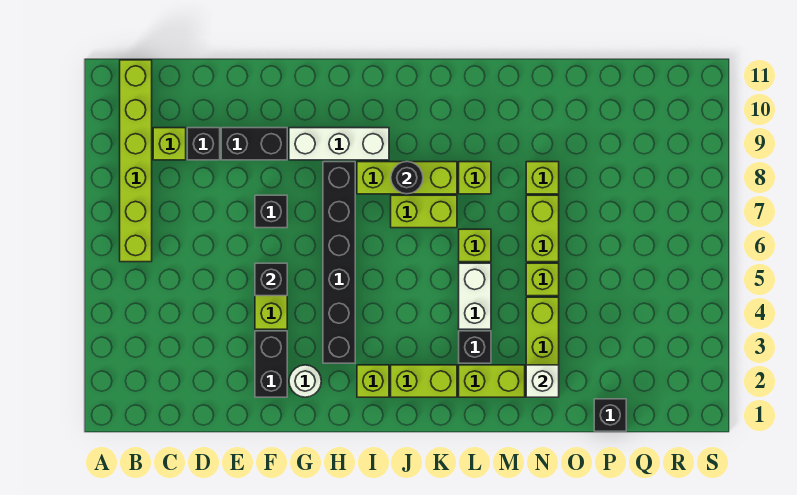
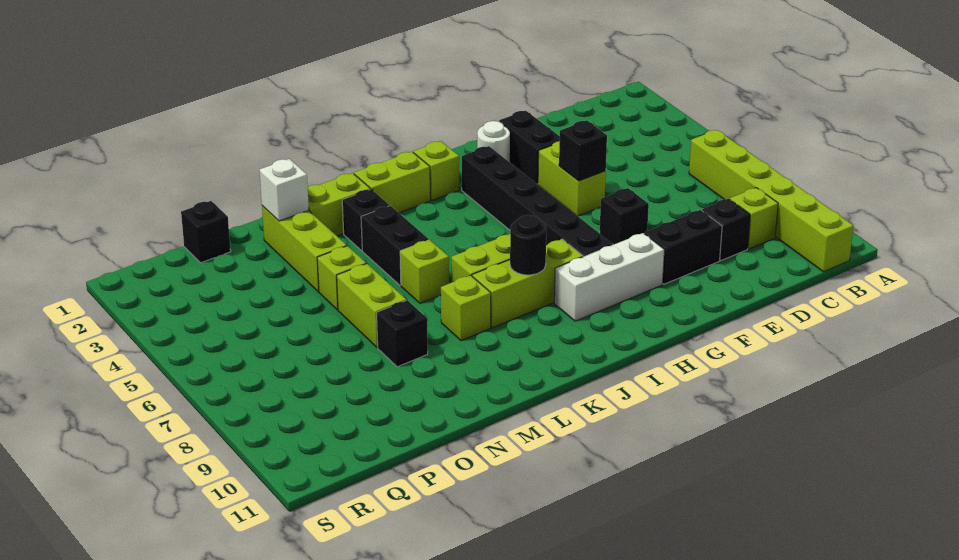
white brick L4:L5 level 1 -> black brick L4:L5 level 1
lime brick N8 level 1 -> black brick N8 level 1

